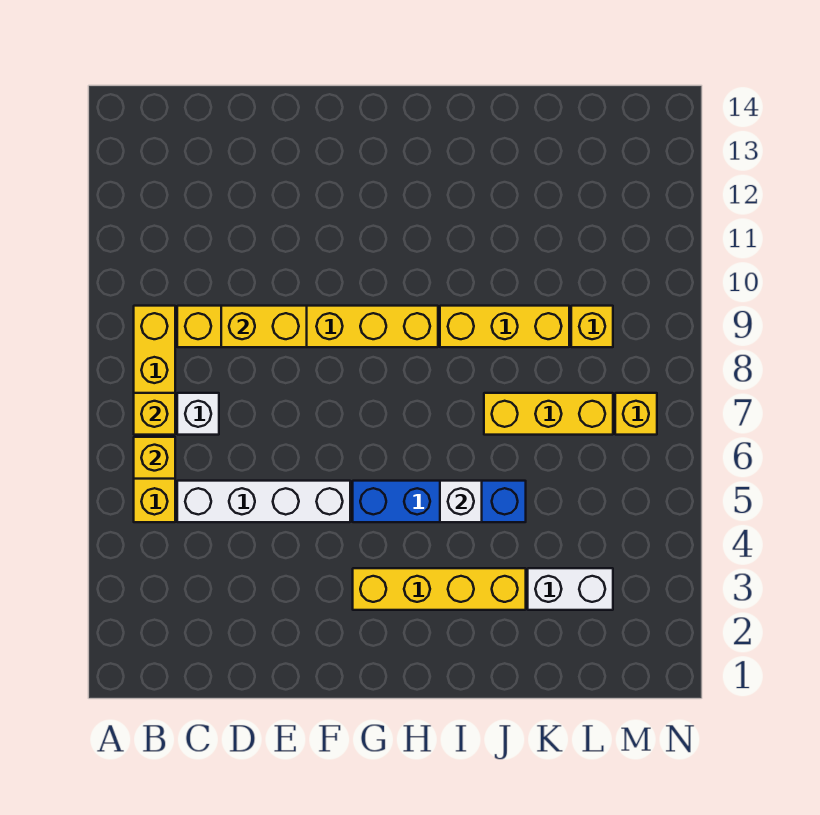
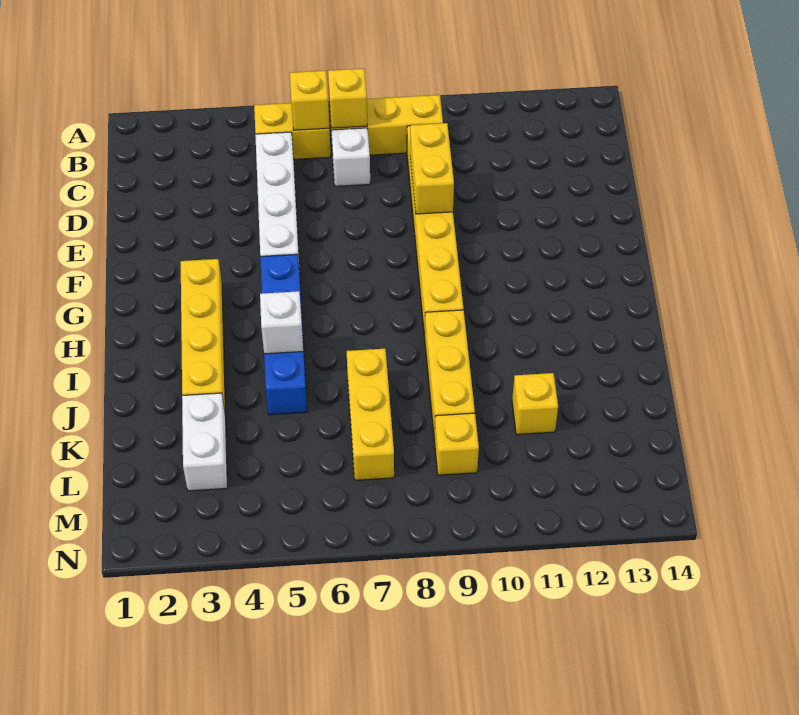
yellow brick M7 level 1 -> yellow brick K11 level 1

